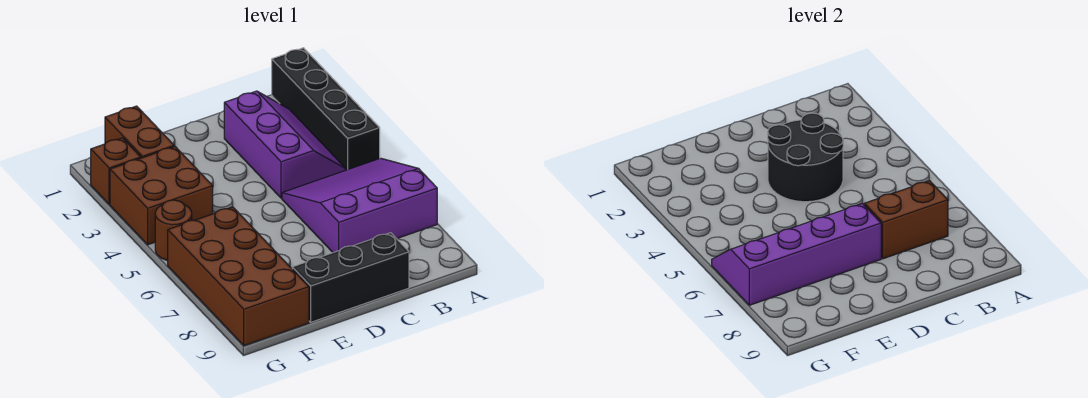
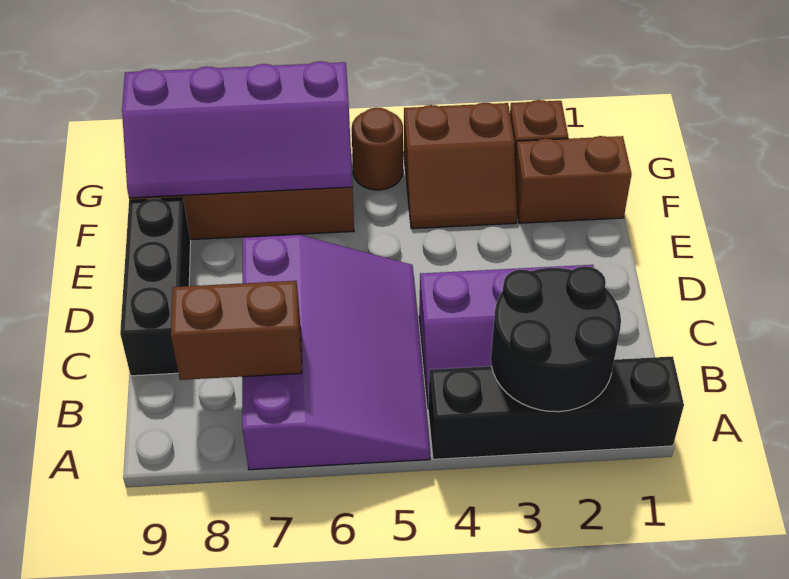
purple slope A5:C7 level 1 top 7 -> purple slope A5:D7 level 1 top 7
brown brick B7:C7 level 2 -> brown brick B7:B8 level 2
black round brick C3:D4 level 2 -> black round brick A2:B3 level 2
purple slope D6:G7 level 2 top 7 -> purple slope F6:G9 level 2 top G
brown brick F3:G4 level 1 -> brown slope F3:G4 level 1 top G

